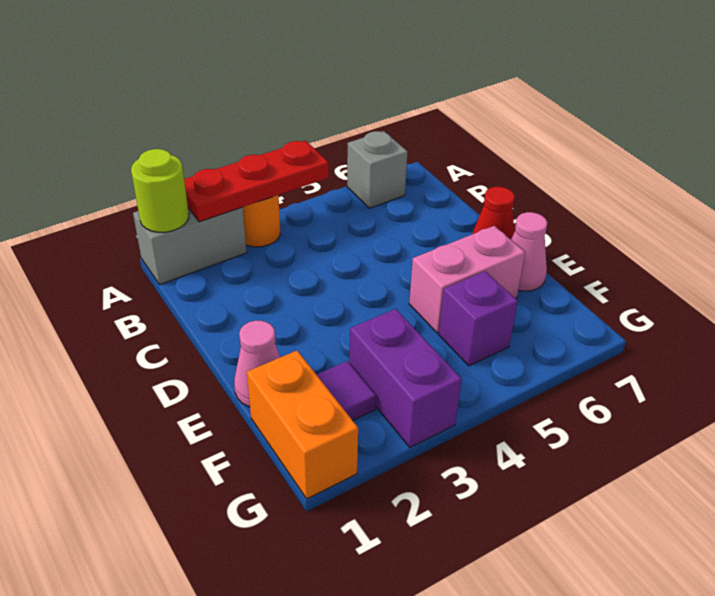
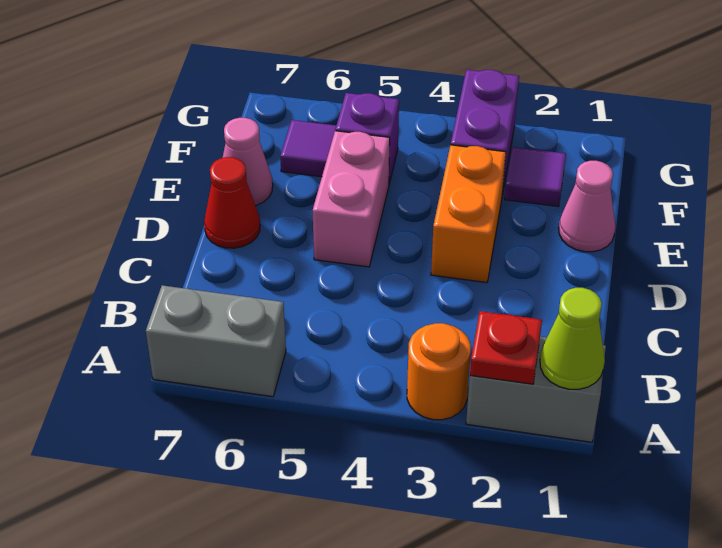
lime round brick A1 level 2 -> lime cone A1 level 2
red plate A2:A4 level 2 -> red plate A2 level 2
grey brick A6 level 1 -> grey brick A6:A7 level 1
pink brick E5:E6 level 1 -> pink brick D5:E5 level 1
orange brick F1:G1 level 1 -> orange brick D3:E3 level 1
none -> purple tile F6 level 1

